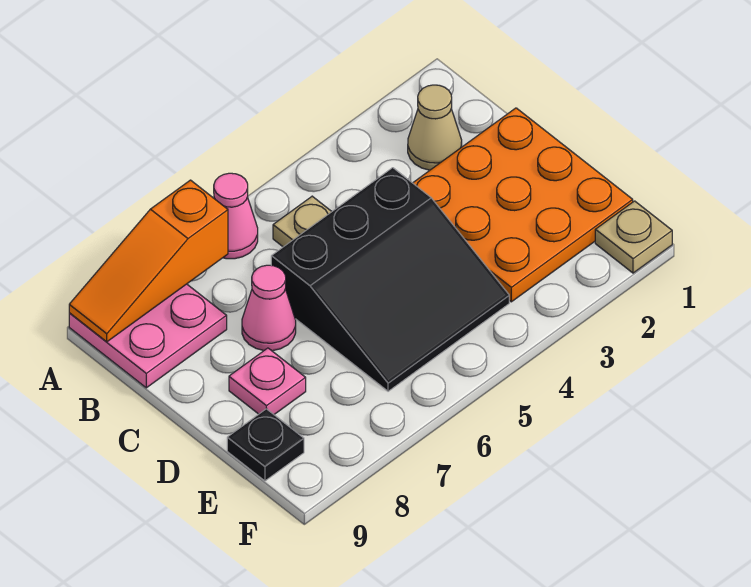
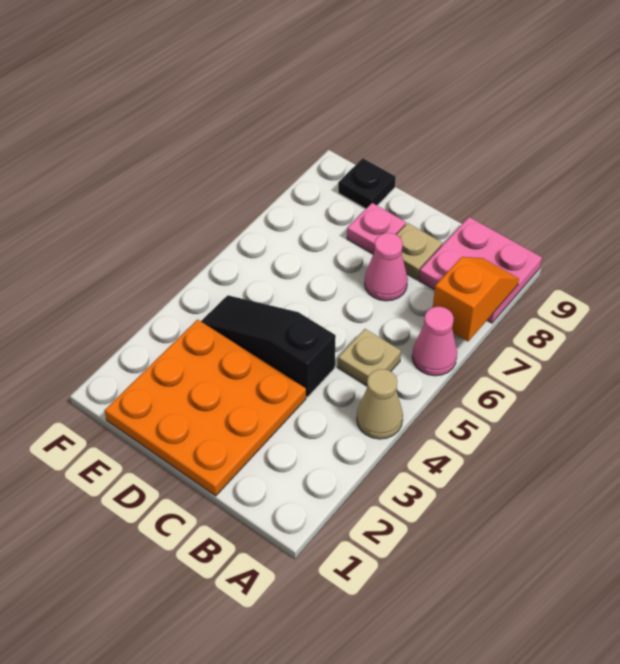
orange slope A7:A9 level 2 top 7 -> orange slope A7:A8 level 2 top 7
tan cone B2 level 1 -> tan cone A4 level 1
black slope C4:E6 level 1 top C -> black slope C4:E4 level 1 top C
tan plate F1 level 1 -> tan plate C8 level 1

